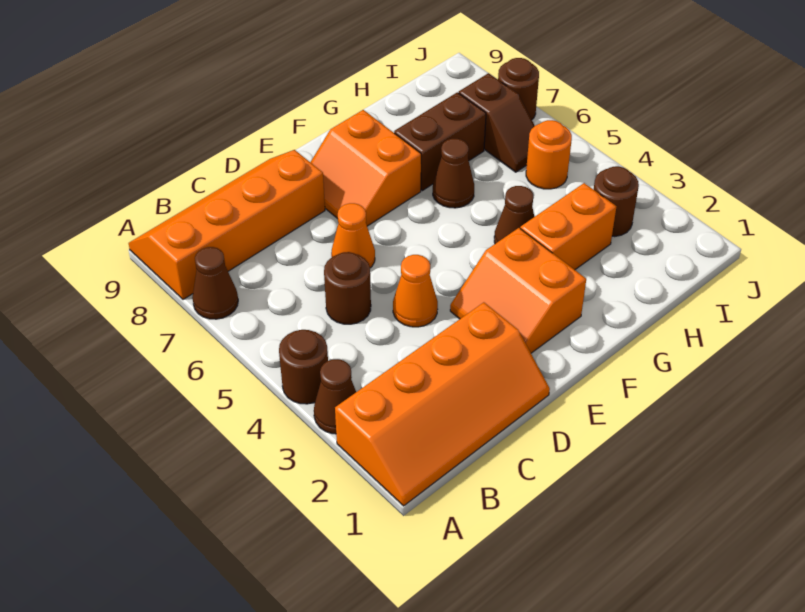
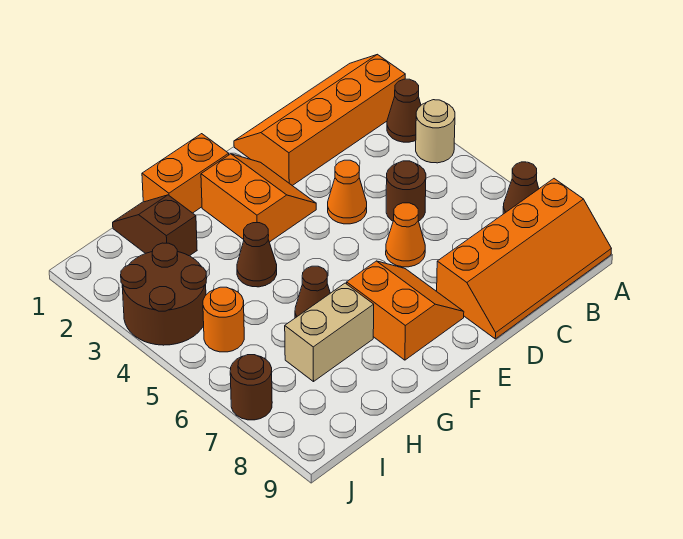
brown round brick A4 level 1 -> tan round brick A4 level 1
orange brick G3:H3 level 1 -> orange brick F1:G1 level 1
brown brick G7:H7 level 1 -> tan brick G7:H7 level 1
brown round brick I3 level 1 -> brown round brick I3:J4 level 1
brown slope I6:I7 level 1 top 7 -> brown slope H1:H2 level 1 top 2

